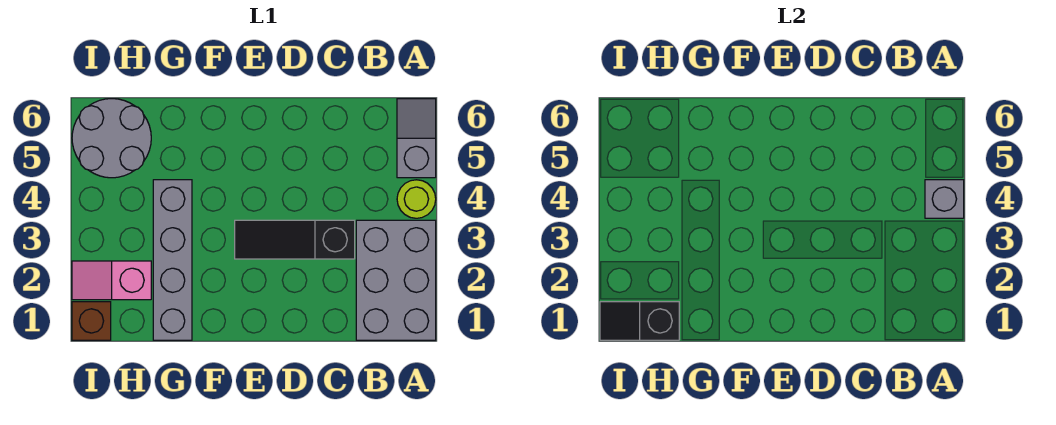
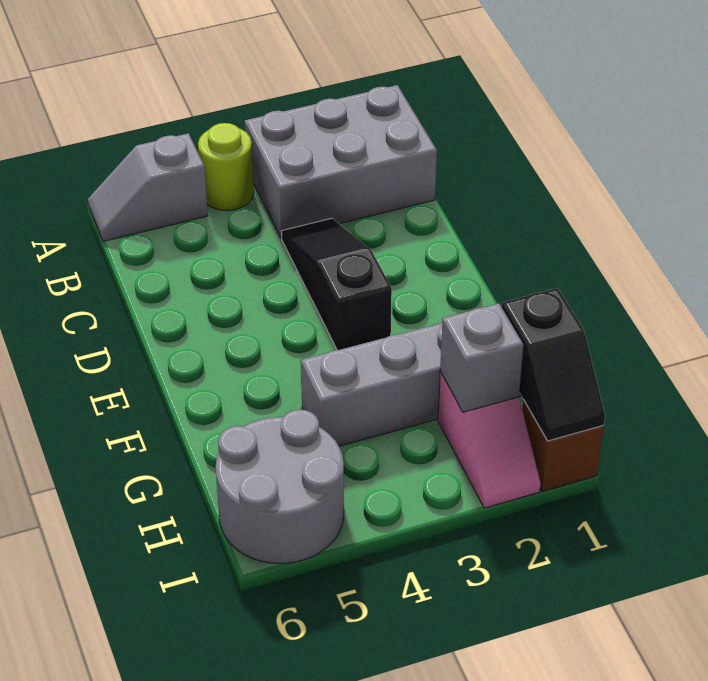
grey brick A4 level 2 -> grey brick H2 level 2
black slope C3:E3 level 1 top C -> black slope C3:E3 level 1 top E

